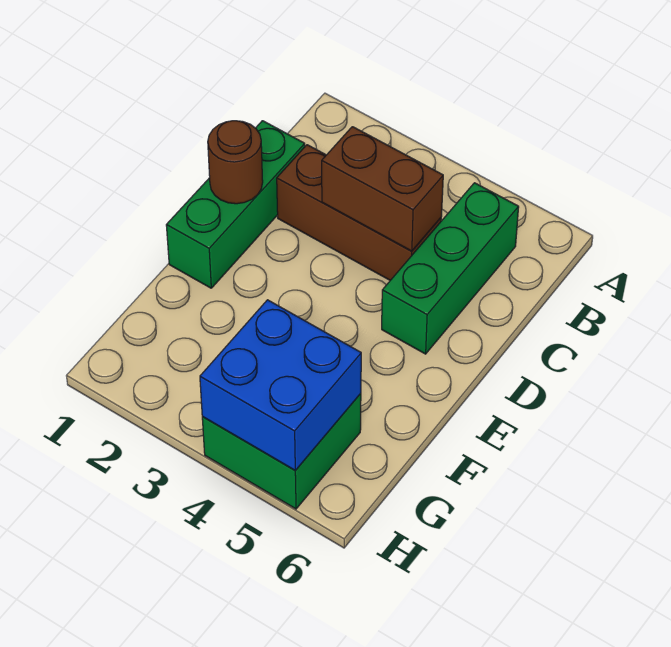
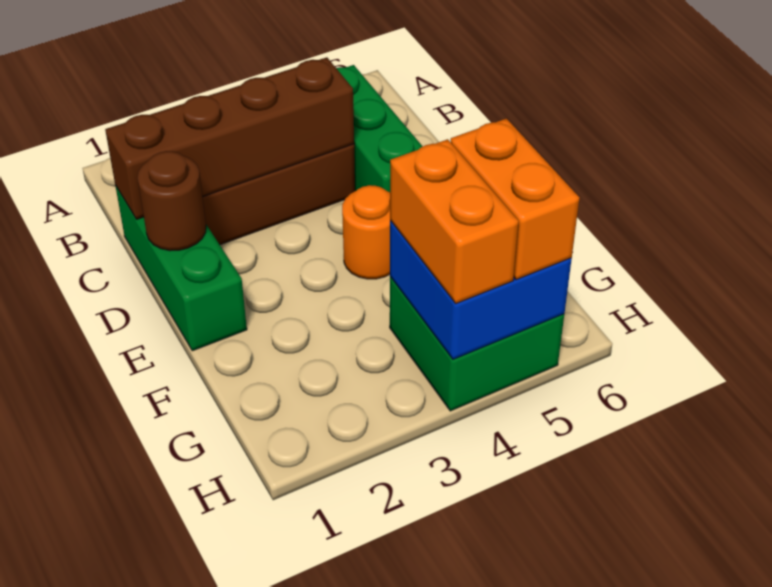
brown brick C3:C4 level 2 -> brown brick C1:C4 level 2
none -> orange round brick E4 level 1
none -> orange brick G4:H4 level 3
none -> orange brick G5:H5 level 3

